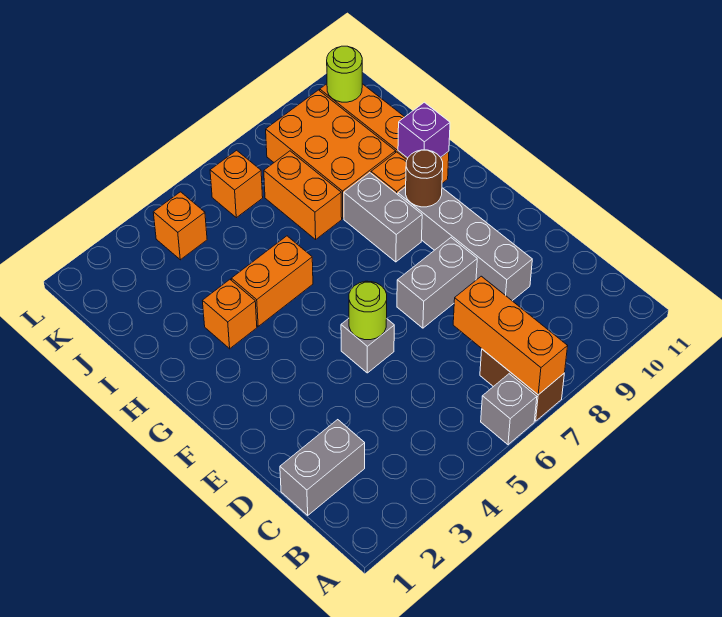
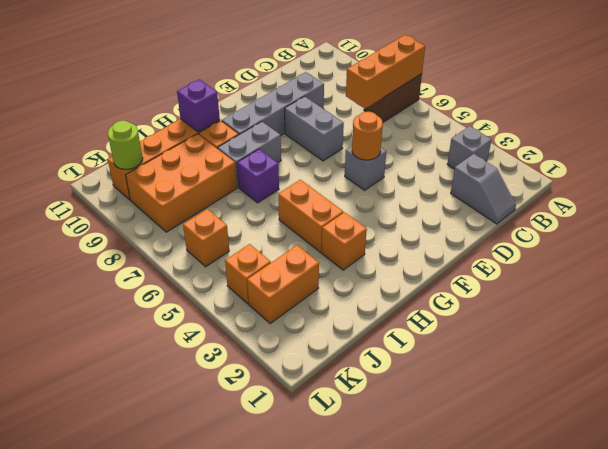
grey brick A6 level 1 -> grey brick B3 level 1
grey brick C1:C2 level 1 -> grey slope C1:C2 level 1 top 2
lime round brick E5 level 2 -> orange round brick E5 level 2
brown round brick G9 level 2 -> none
none -> purple brick H7 level 1
orange brick I7:J7 level 1 -> orange brick J3:K3 level 1

